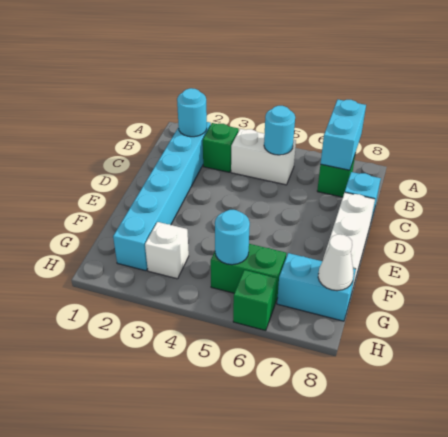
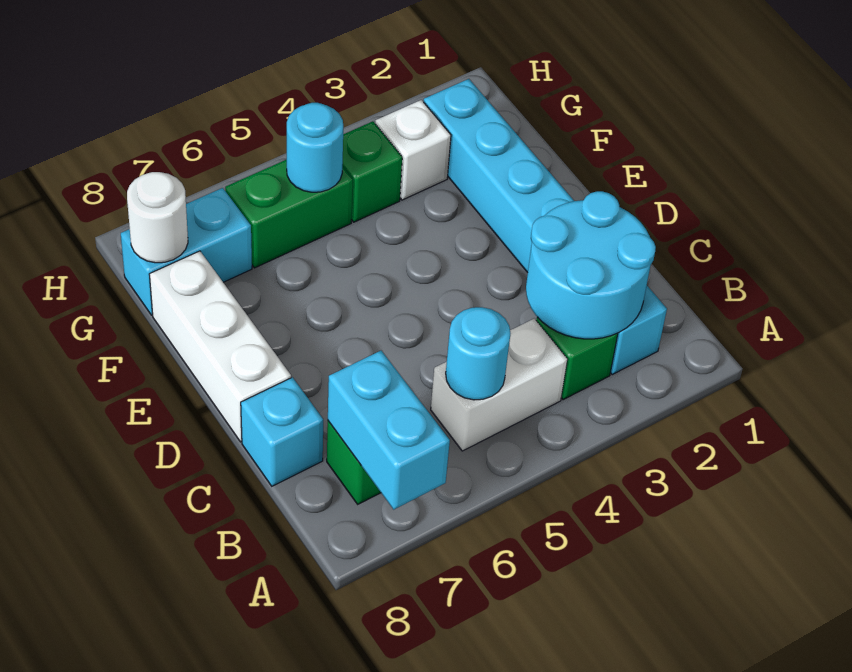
cyan round brick B2 level 2 -> cyan round brick B2:C3 level 2
white cone G8 level 2 -> white round brick G8 level 2
green brick H6 level 1 -> green brick G4 level 1

